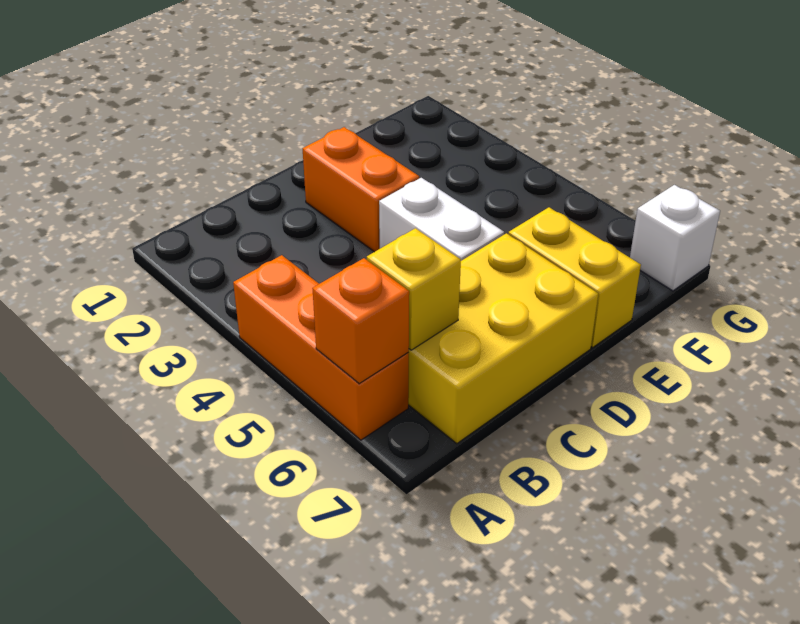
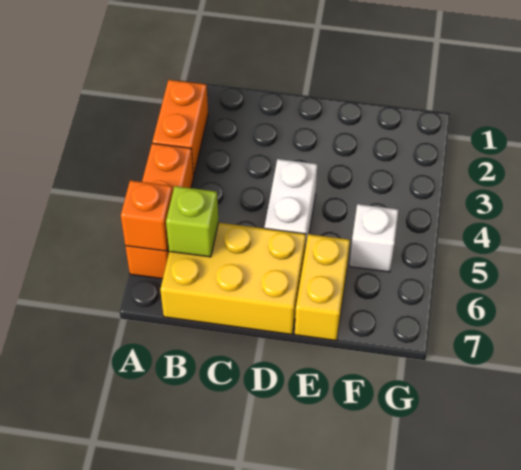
yellow brick B6 level 2 -> lime brick B6 level 2
orange brick D2:D3 level 1 -> orange brick A2:A3 level 1
white brick G7 level 1 -> white brick F5 level 1

